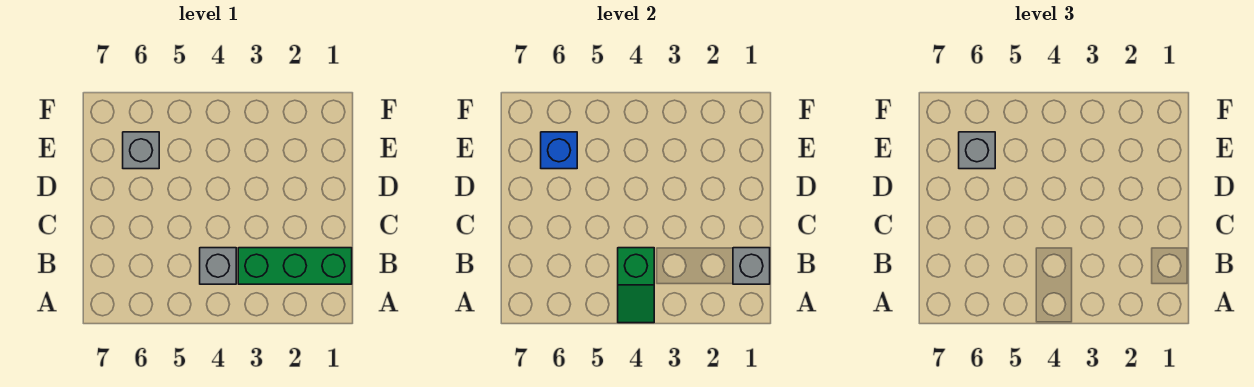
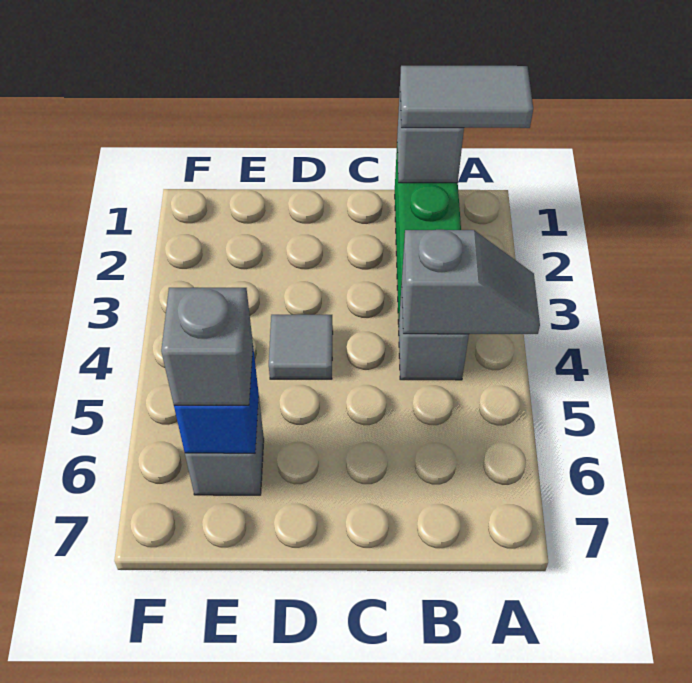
none -> grey tile A1:B1 level 3
green slope A4:B4 level 2 top B -> grey slope A4:B4 level 2 top B
none -> grey tile D4 level 1

